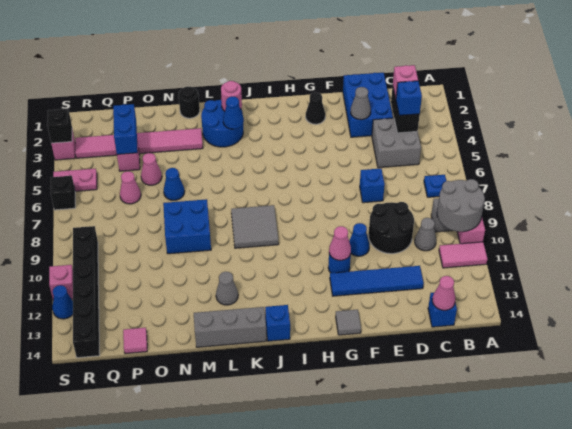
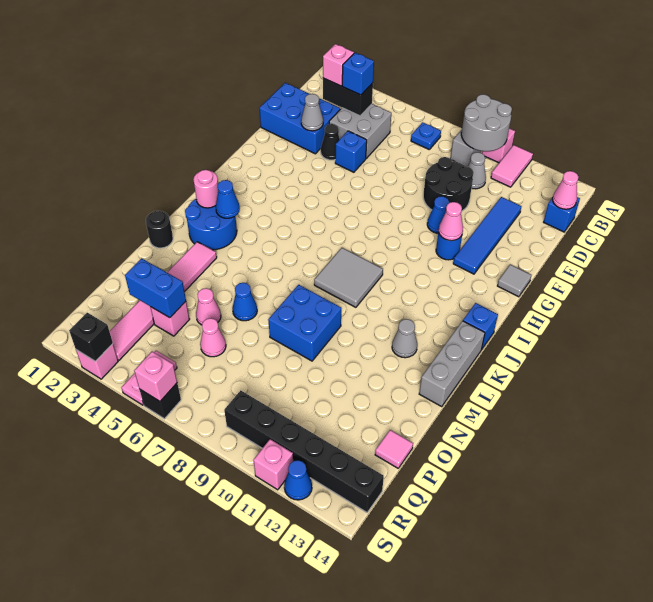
blue brick E7 level 1 -> blue brick E5 level 1
black cone G2 level 1 -> black cone E4 level 1
none -> pink brick S6 level 2

